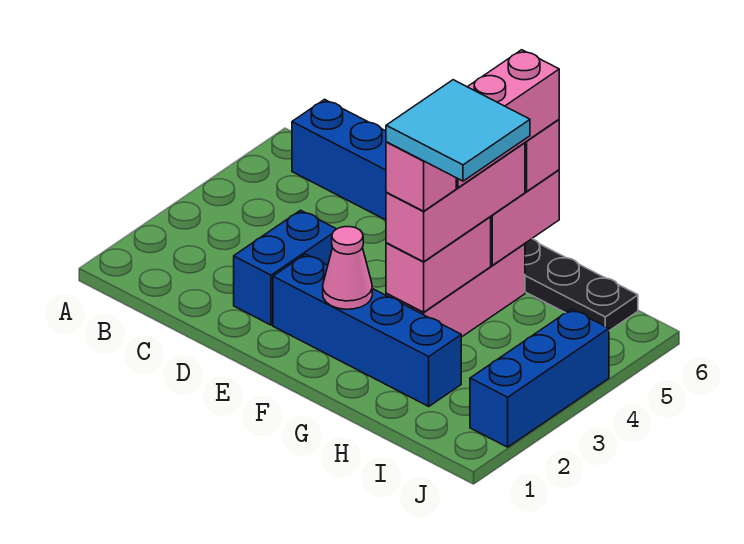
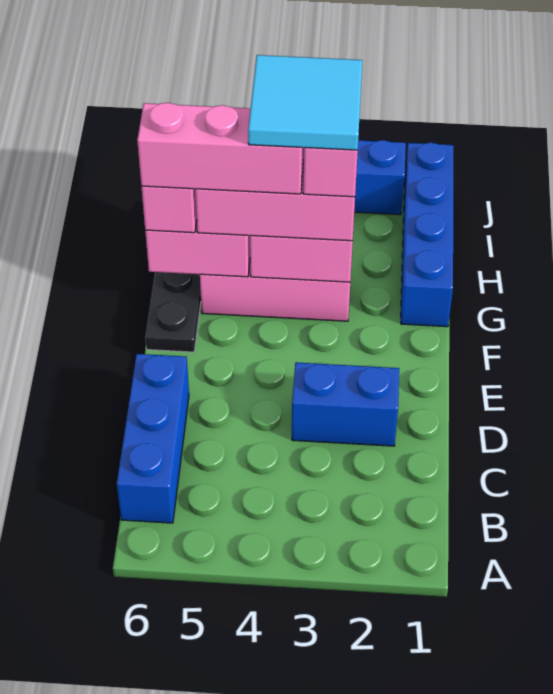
blue brick E2:H2 level 1 -> blue brick G1:J1 level 1
pink cone F2 level 2 -> none

